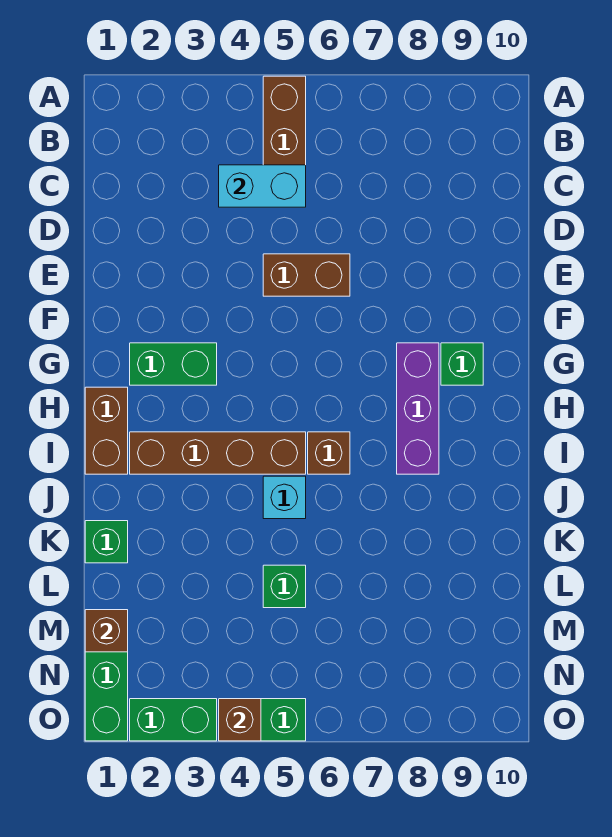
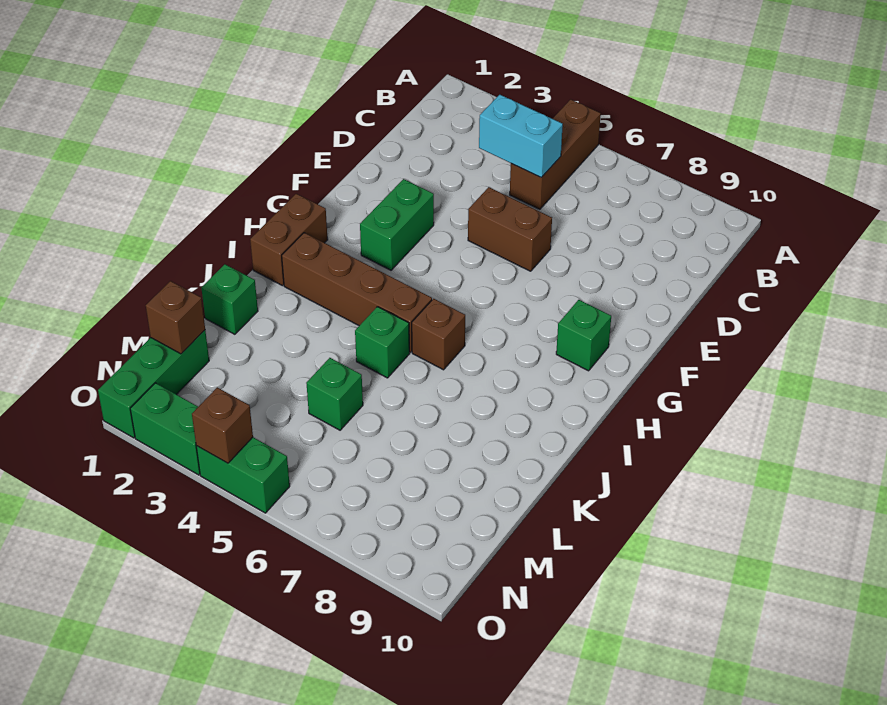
green brick G2:G3 level 1 -> green brick F3:G3 level 1
purple brick G8:I8 level 1 -> none
cyan brick J5 level 1 -> green brick J5 level 1

